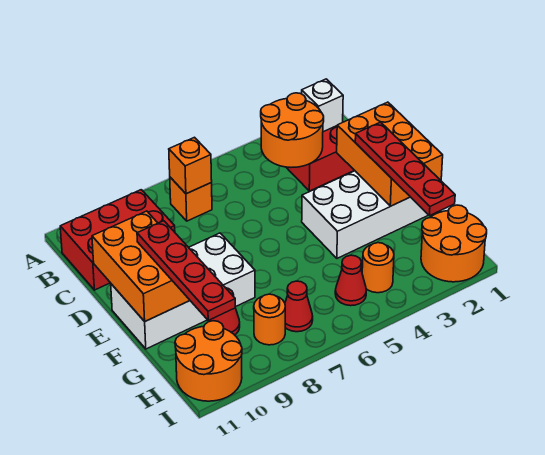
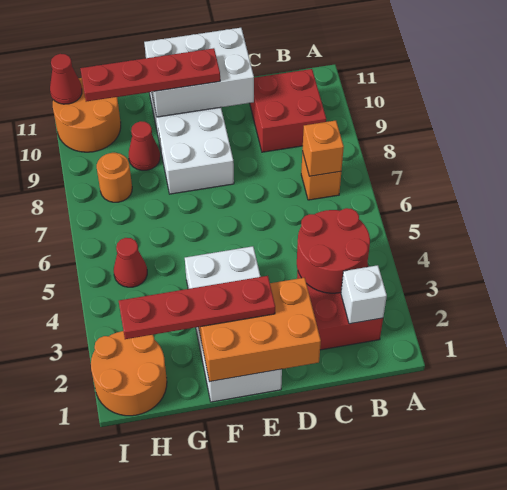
orange round brick B3:C4 level 2 -> red round brick B3:C4 level 2
red brick B9:C11 level 1 -> red brick B9:C10 level 1
orange brick D10:F11 level 2 -> white brick D10:F11 level 2
orange round brick H4 level 1 -> none
red cone H7 level 1 -> red cone I11 level 2

